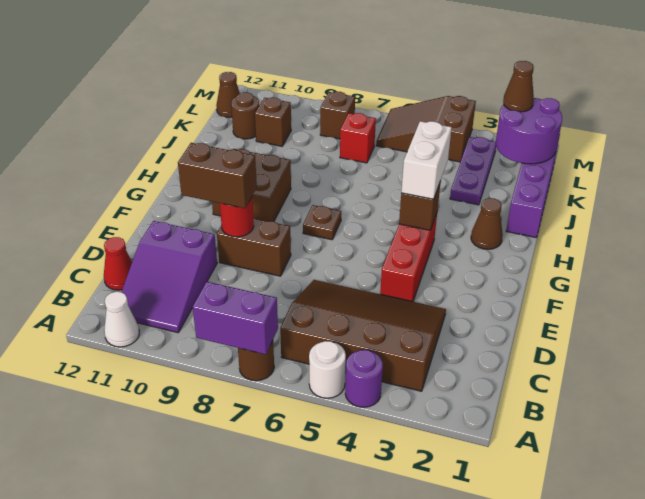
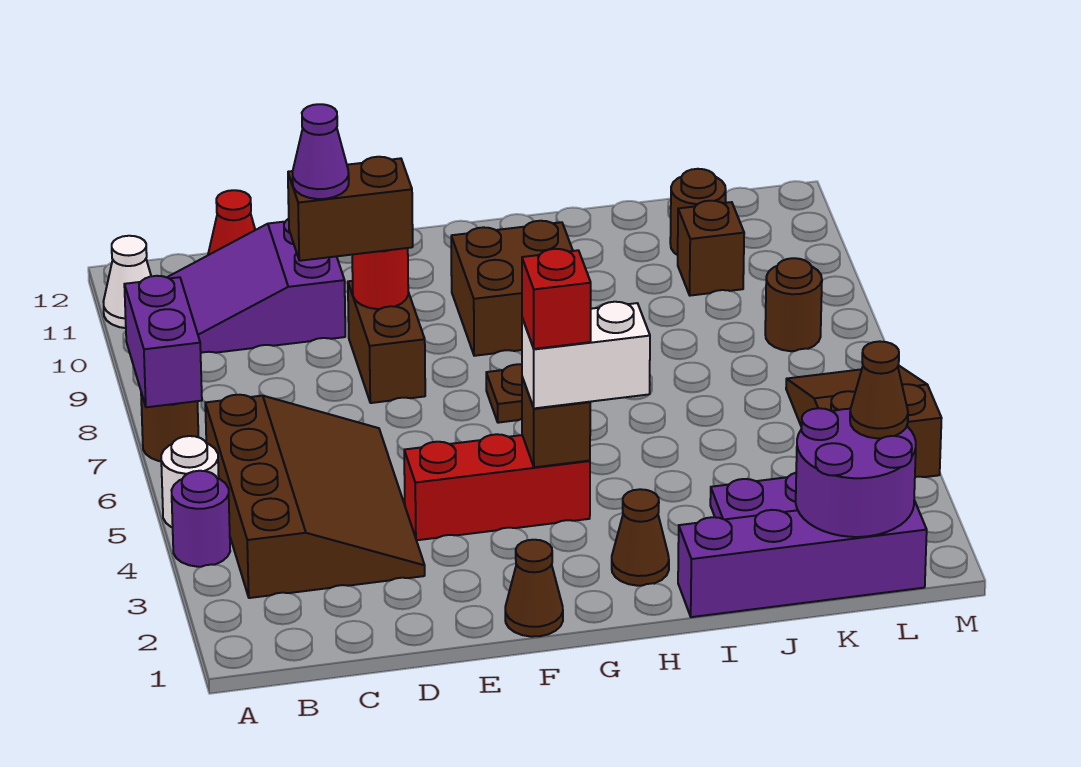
none -> purple cone D9 level 4
brown brick E9:E10 level 3 -> brown brick D9:E9 level 3
red brick K7 level 1 -> red brick G4 level 4
brown brick L8 level 1 -> brown round brick L8 level 1
brown cone L12 level 1 -> brown cone F1 level 1

